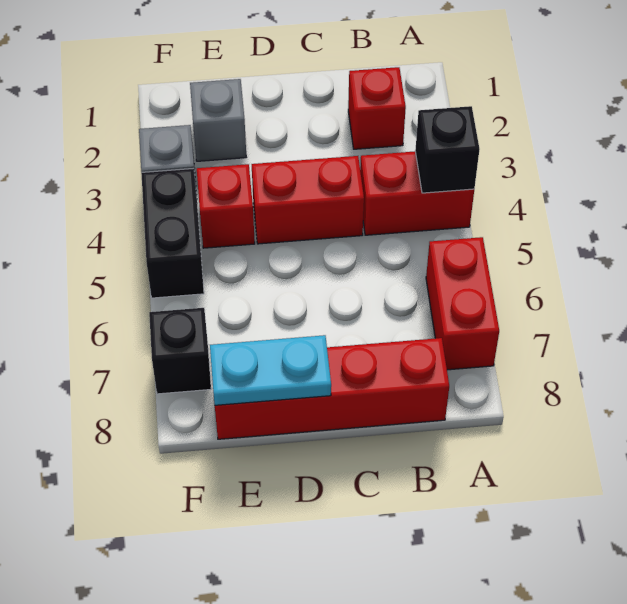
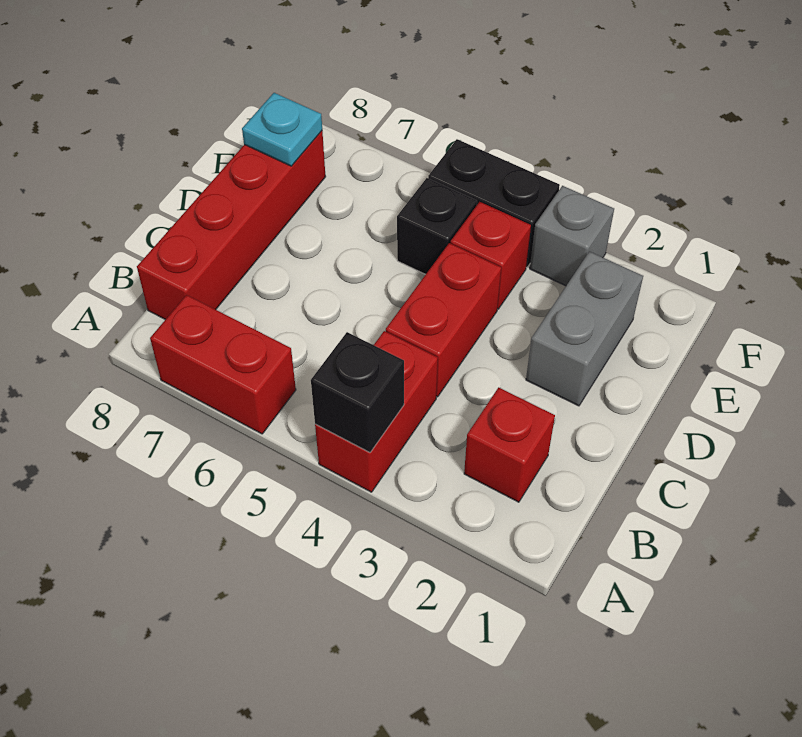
cyan plate D8:E8 level 2 -> cyan plate E8 level 2
grey brick E2 level 1 -> grey brick D2:E2 level 1
black brick F7 level 1 -> black brick E5 level 1

